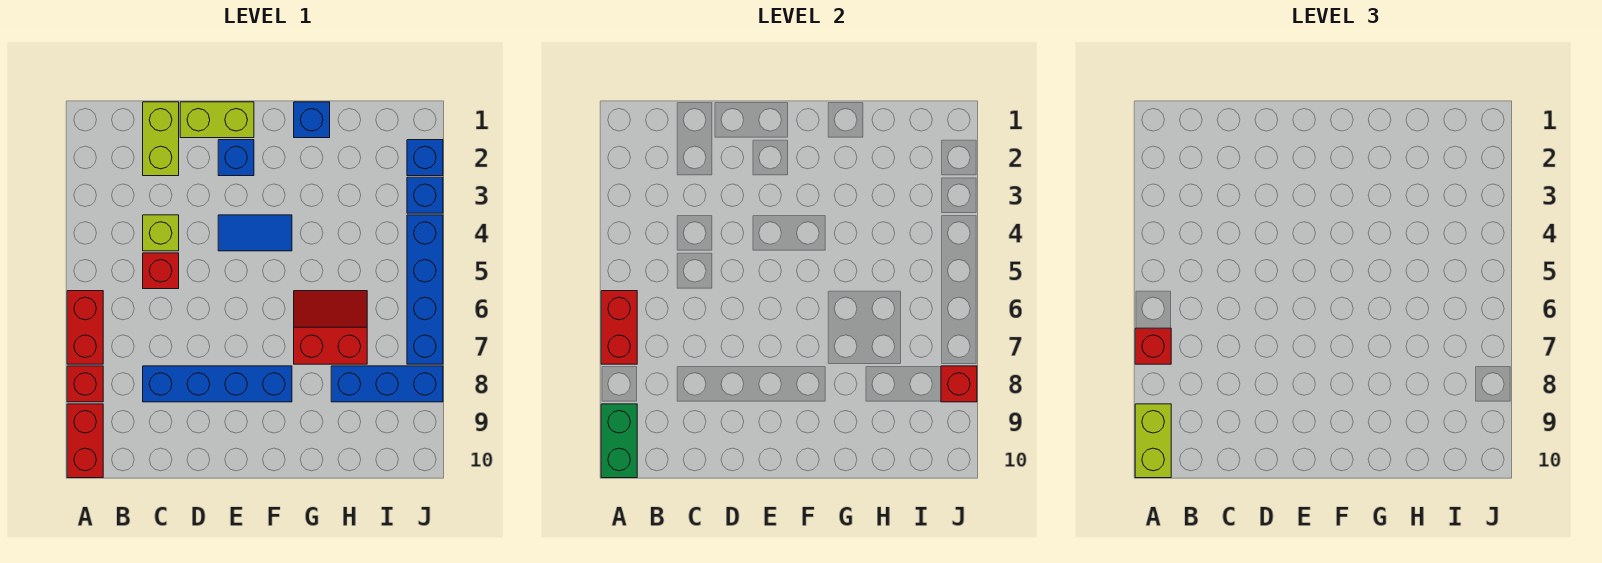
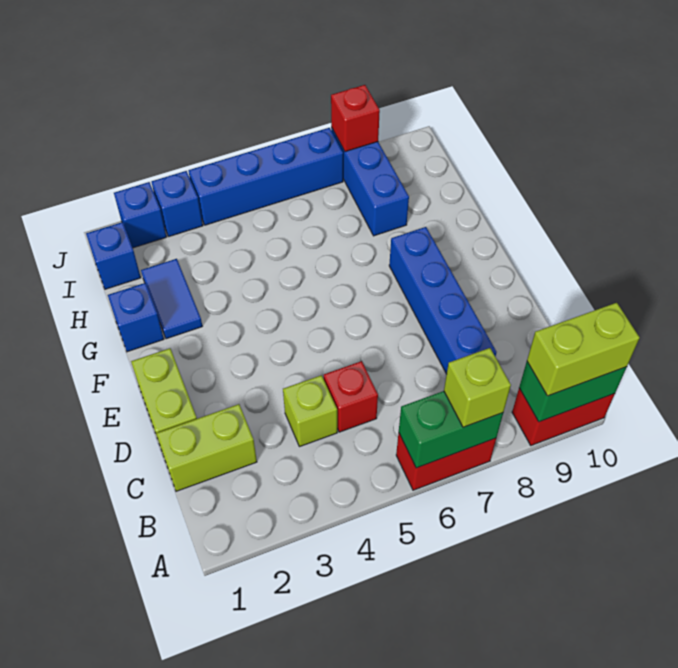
red brick A6:A7 level 2 -> green brick A6:A7 level 2
red brick A7 level 3 -> lime brick A7 level 3
red brick A8 level 1 -> none
blue brick E2 level 1 -> blue brick I1 level 1
blue tile E4:F4 level 1 -> blue tile G2:H2 level 1
red slope G6:H7 level 1 top 7 -> none

